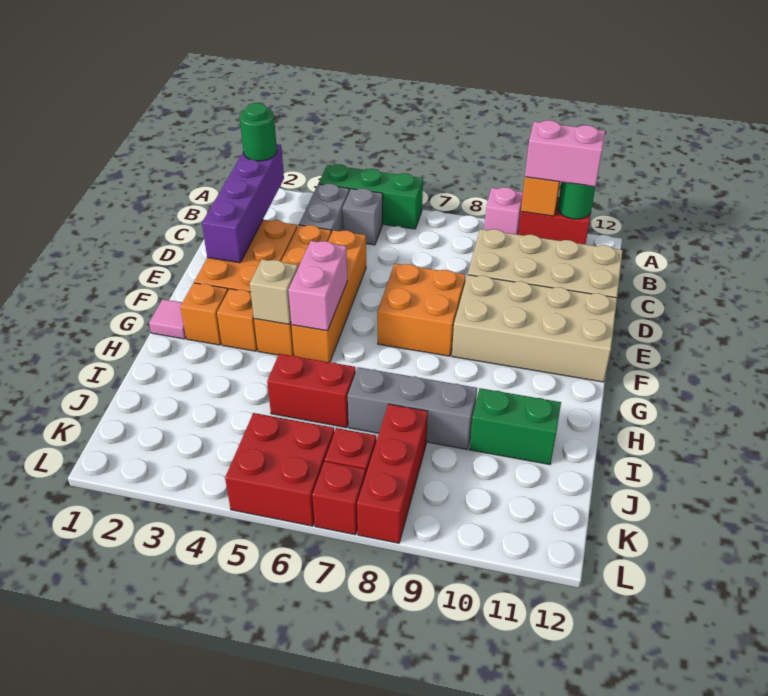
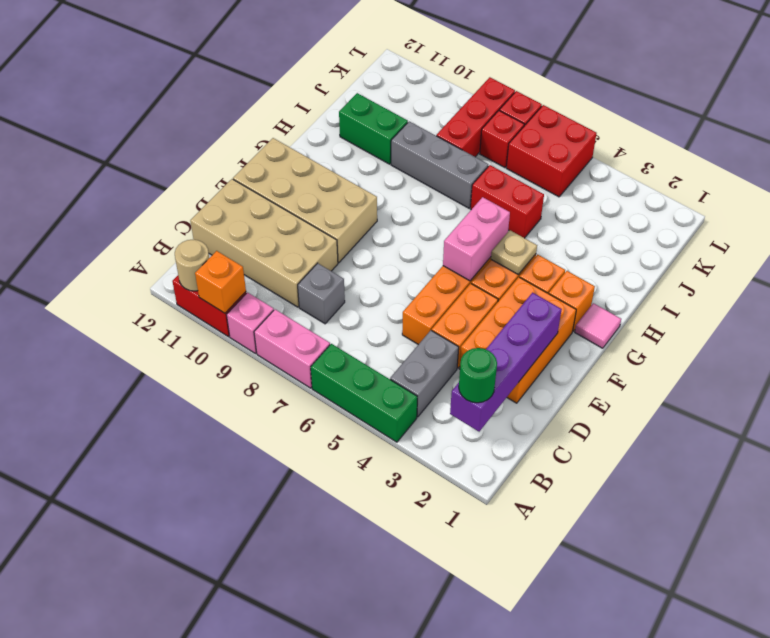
pink brick A10:A11 level 3 -> pink brick A7:A8 level 1
green round brick A11 level 2 -> tan round brick A11 level 2
grey brick B5 level 1 -> grey brick C8 level 1
orange brick E7:F8 level 1 -> none
tan brick G4 level 2 -> tan plate G4 level 2

